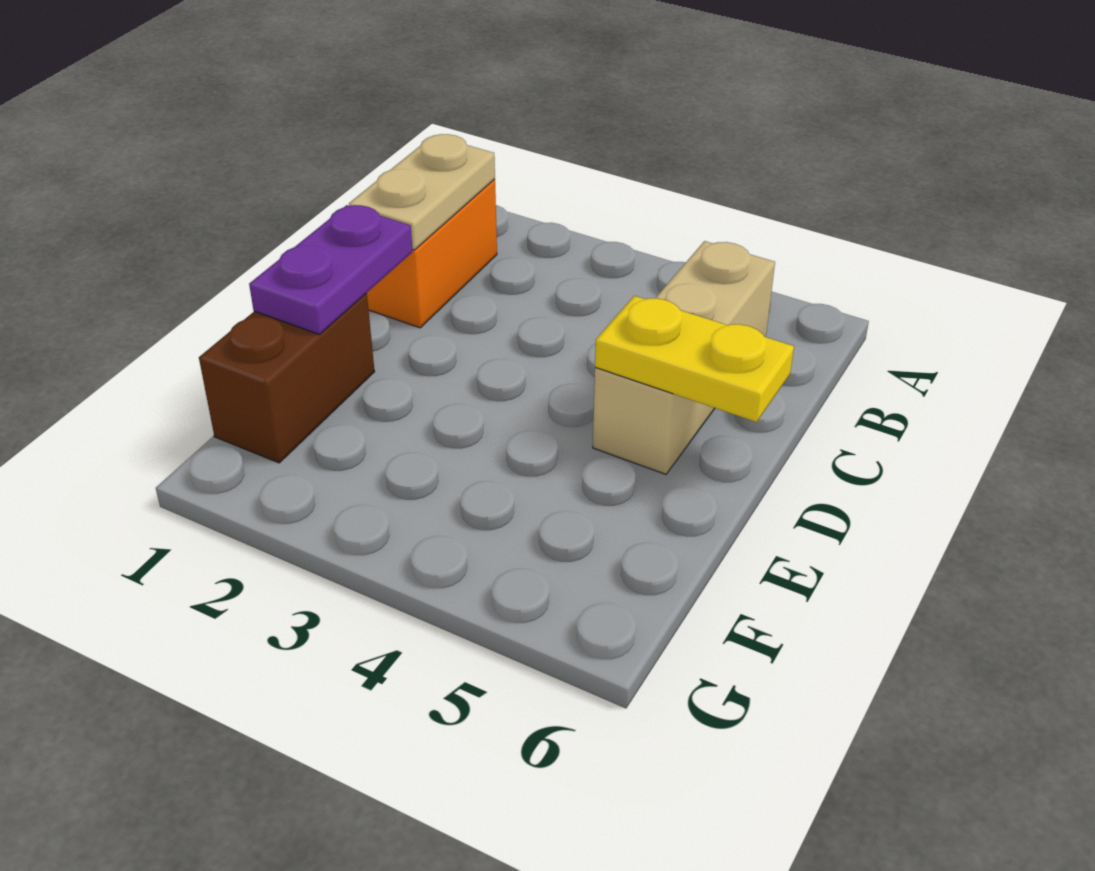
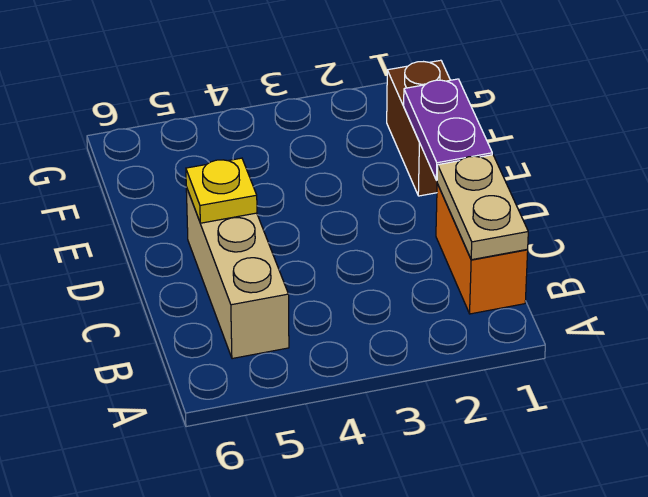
yellow plate D5:D6 level 2 -> yellow plate D5 level 2

